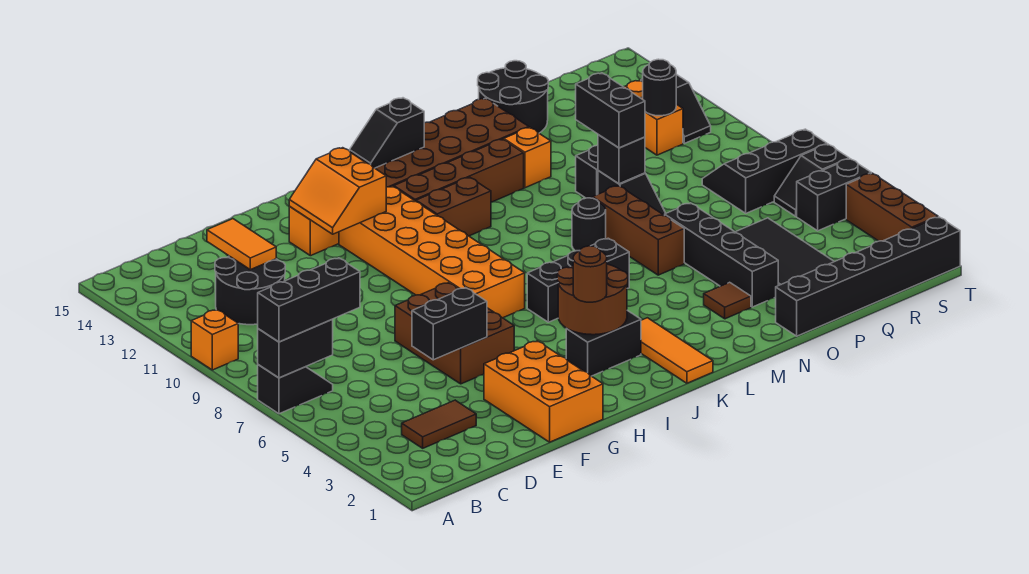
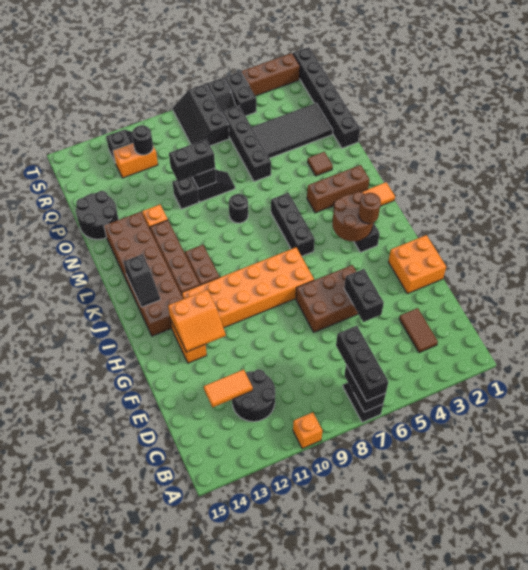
orange brick F1:G3 level 1 -> orange brick F1:G2 level 1
brown brick N6:N8 level 1 -> brown brick L2:L4 level 1
black brick O3:O6 level 1 -> black brick O6:R6 level 1

